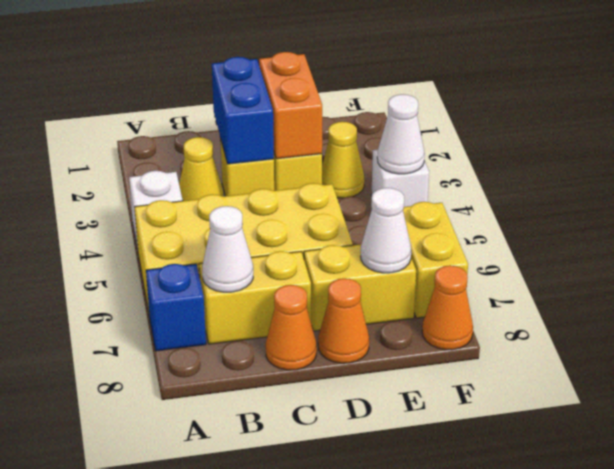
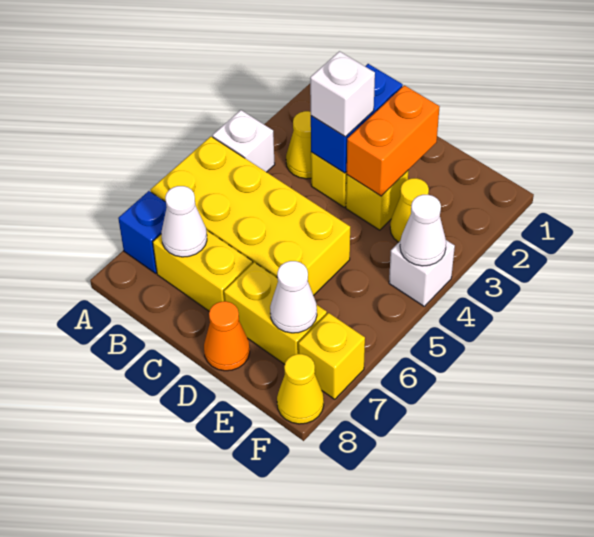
none -> white brick C3 level 3
orange cone C8 level 1 -> none
yellow brick F6:F7 level 1 -> yellow brick F7 level 1
orange cone F8 level 1 -> yellow cone F8 level 1

